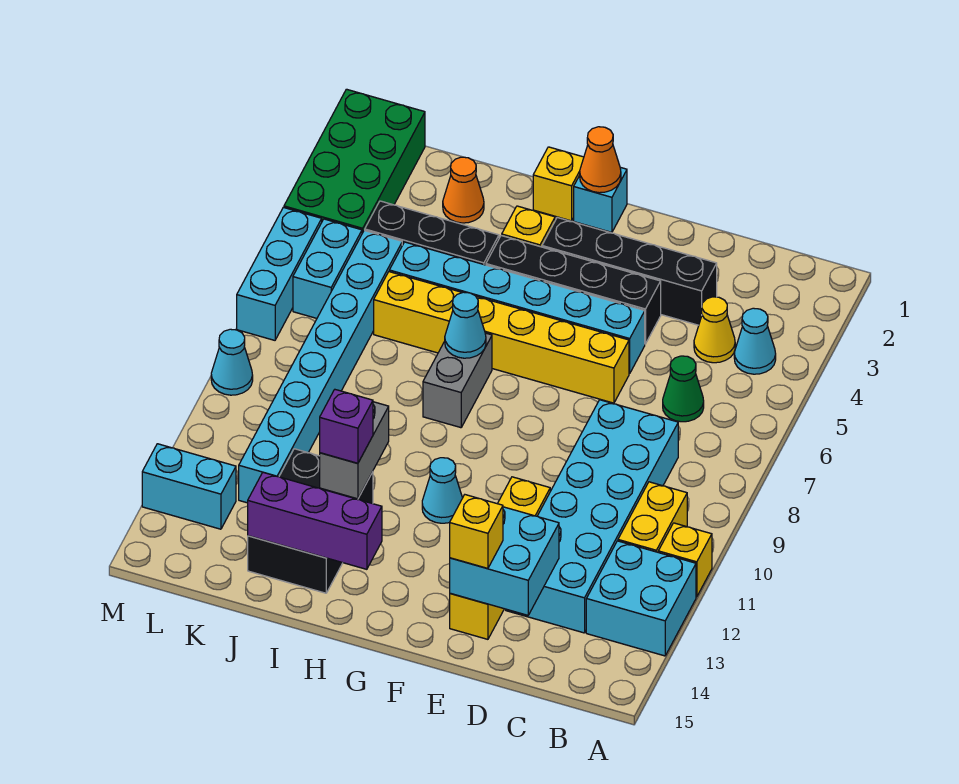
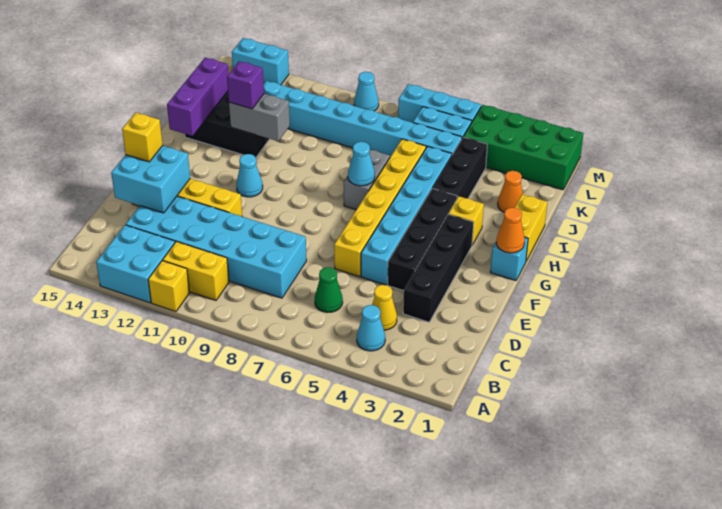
yellow brick H1 level 1 -> yellow brick H1:I1 level 1
grey brick H7:H8 level 1 -> grey brick H7:I7 level 1
cyan brick L13:M13 level 1 -> cyan brick M13:M14 level 1

